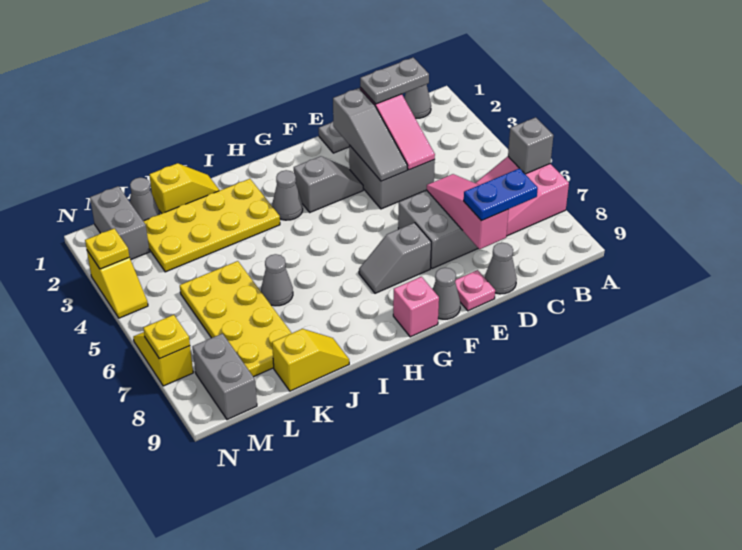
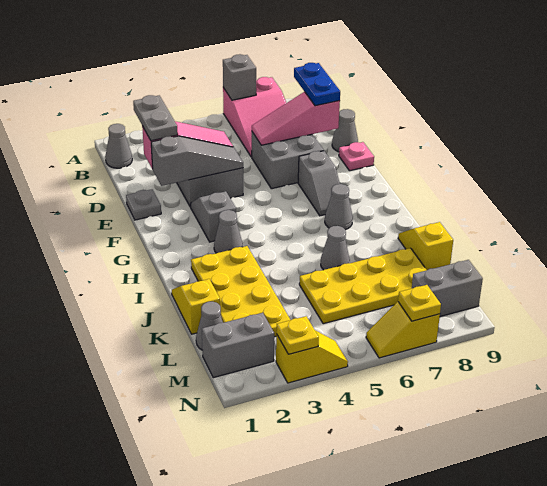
grey cone F9 level 1 -> grey cone H7 level 1
pink brick G9 level 1 -> none

